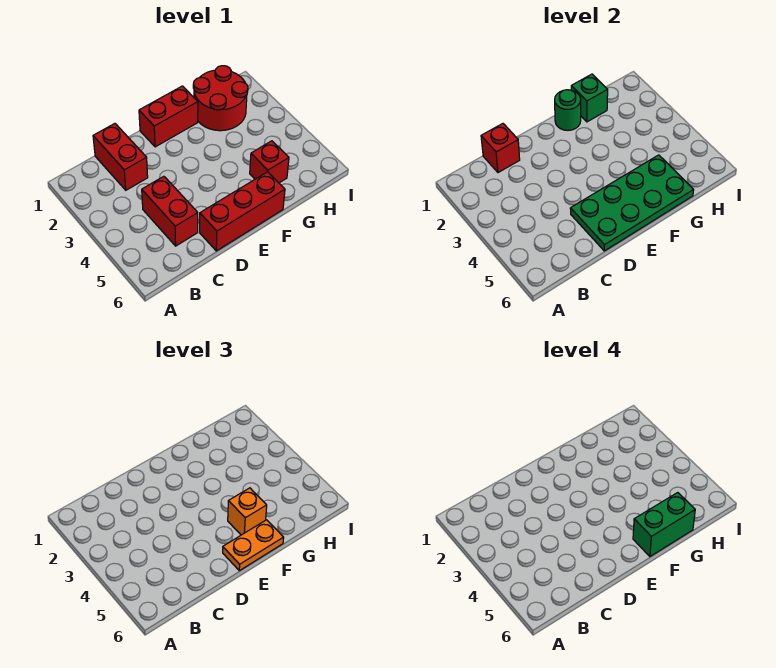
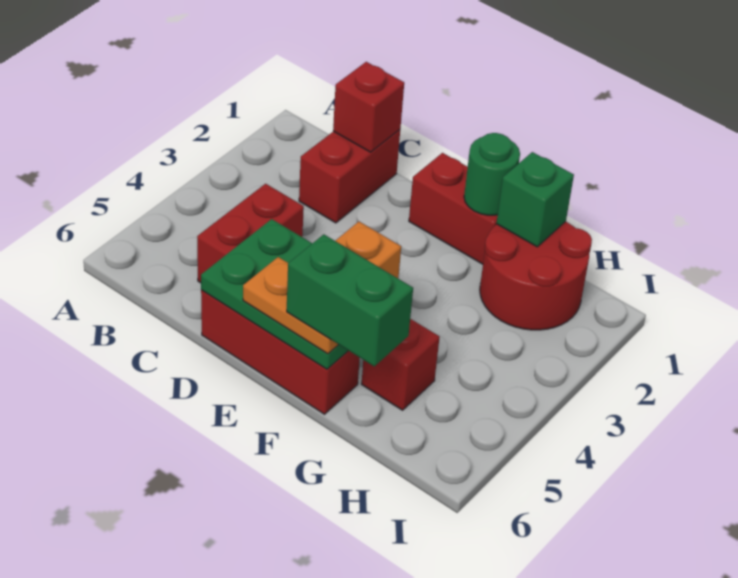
green plate D5:G6 level 2 -> green plate D5:F6 level 2

